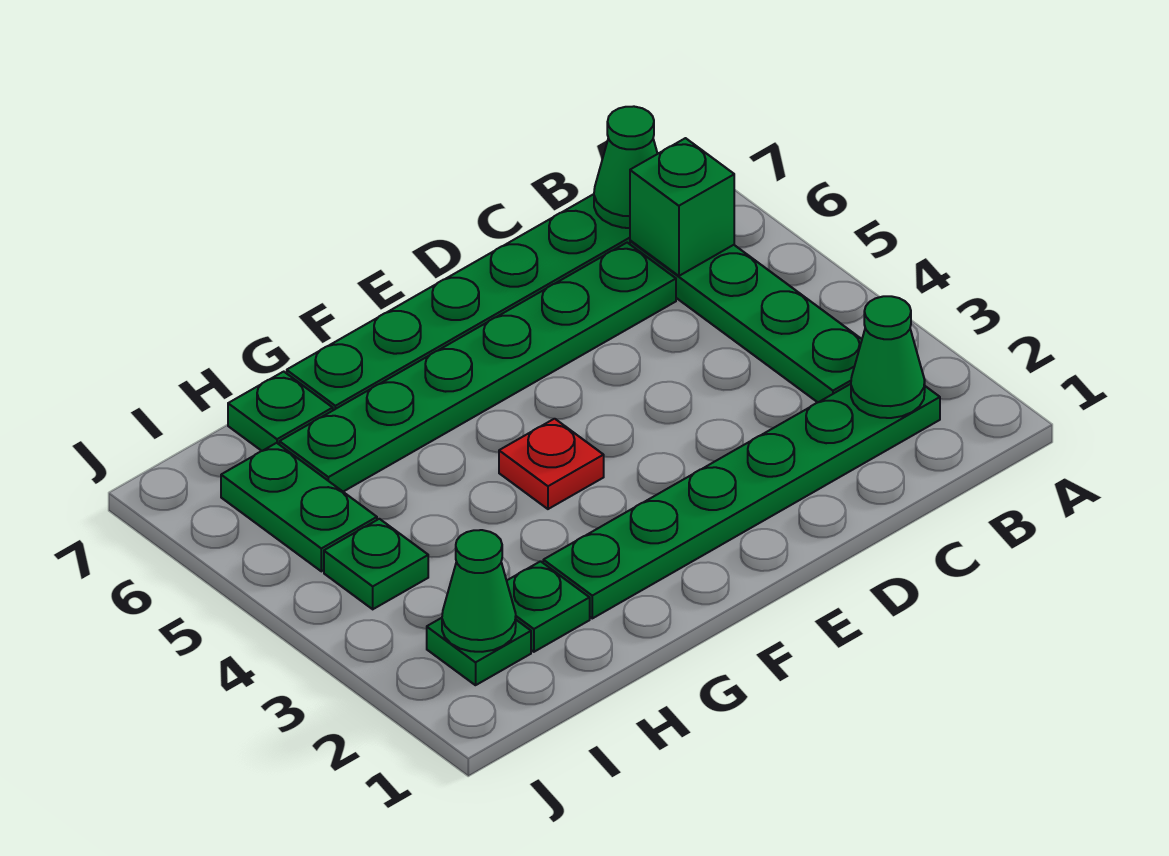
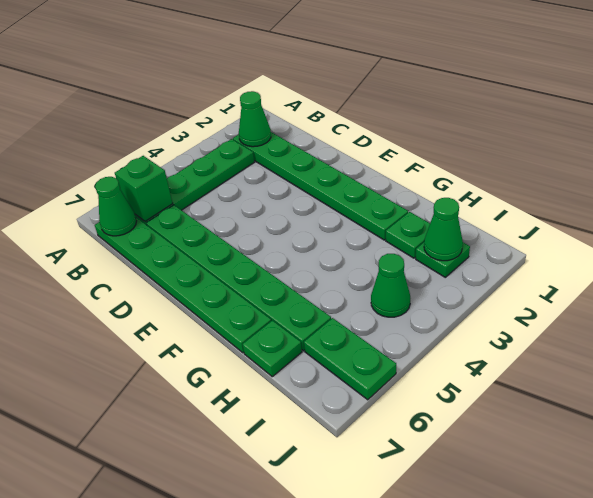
red plate F4 level 1 -> none
green plate I4 level 1 -> green cone I4 level 1
green plate I5:I6 level 1 -> green plate I6:J6 level 1

